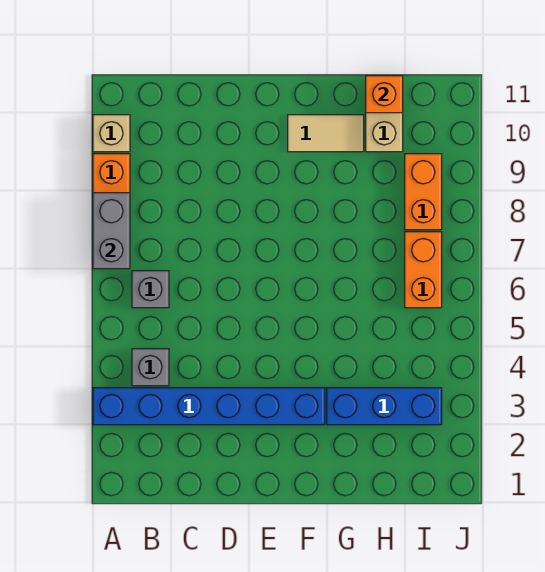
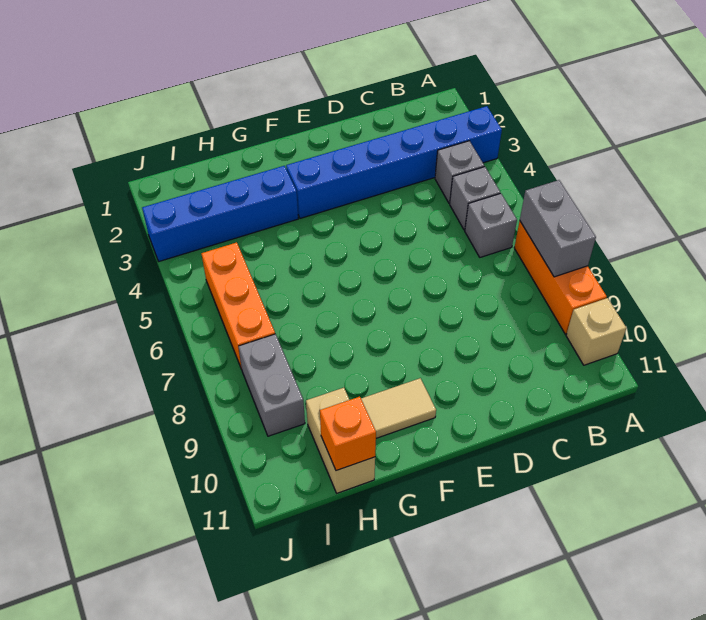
none -> grey brick B5 level 1
blue brick G3:I3 level 1 -> blue brick G3:J3 level 1
orange brick I6:I7 level 1 -> orange brick I5:I7 level 1
orange brick I8:I9 level 1 -> grey brick I8:I9 level 1

